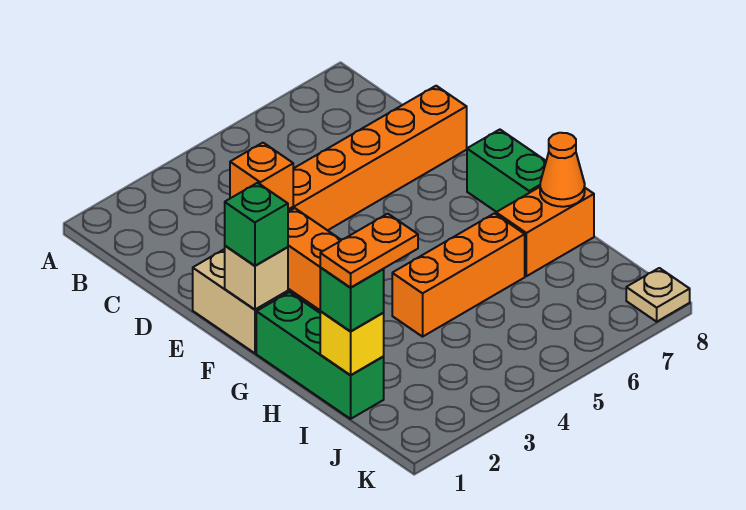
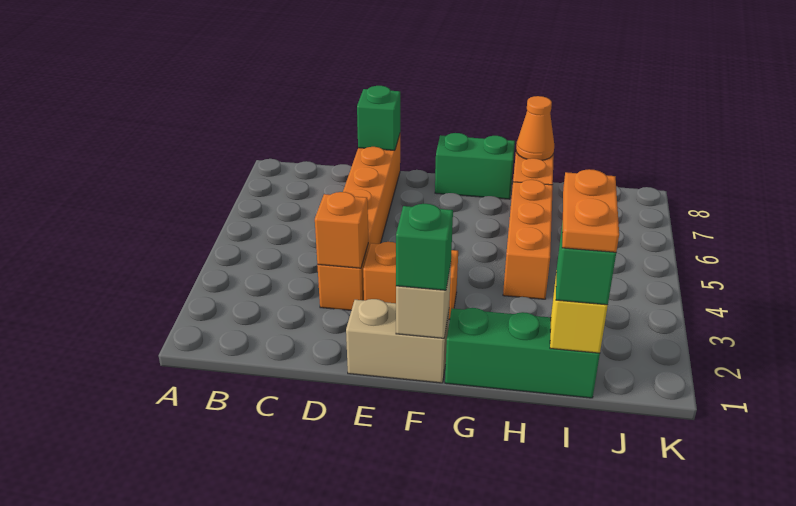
none -> green brick D8 level 2
tan plate K8 level 1 -> none

